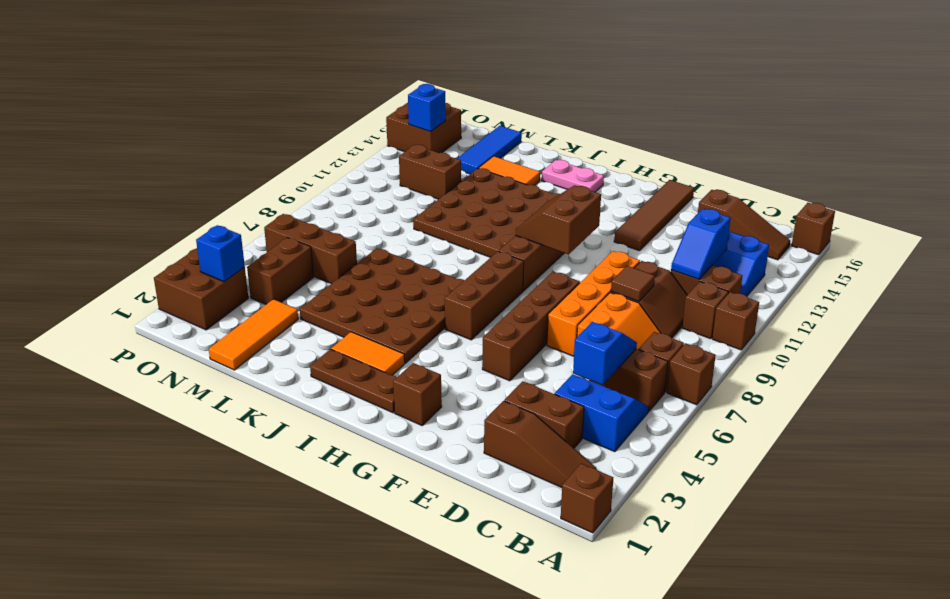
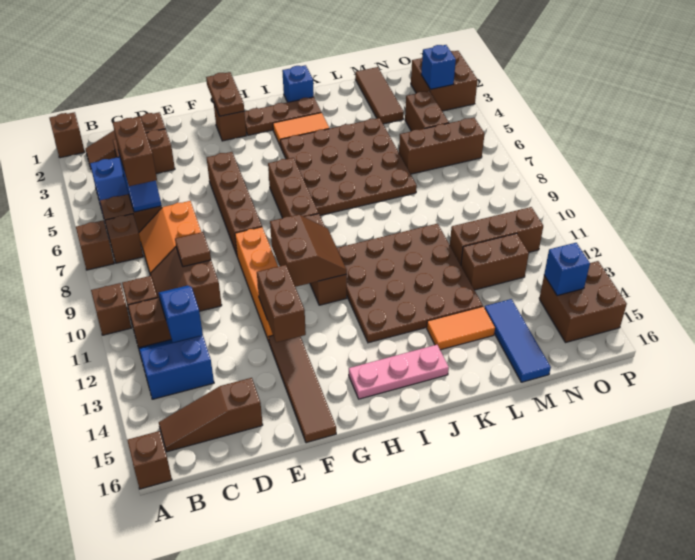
none -> brown brick C5:C6 level 3
orange brick E7:E10 level 1 -> orange brick F9:F12 level 1
none -> brown brick F12:F13 level 2
none -> brown plate G1:G2 level 2
pink plate I15:J15 level 1 -> pink plate H15:J15 level 1
none -> blue brick J1 level 1
orange tile M1:M3 level 1 -> brown tile M1:M3 level 1
none -> brown brick M11:O11 level 1

